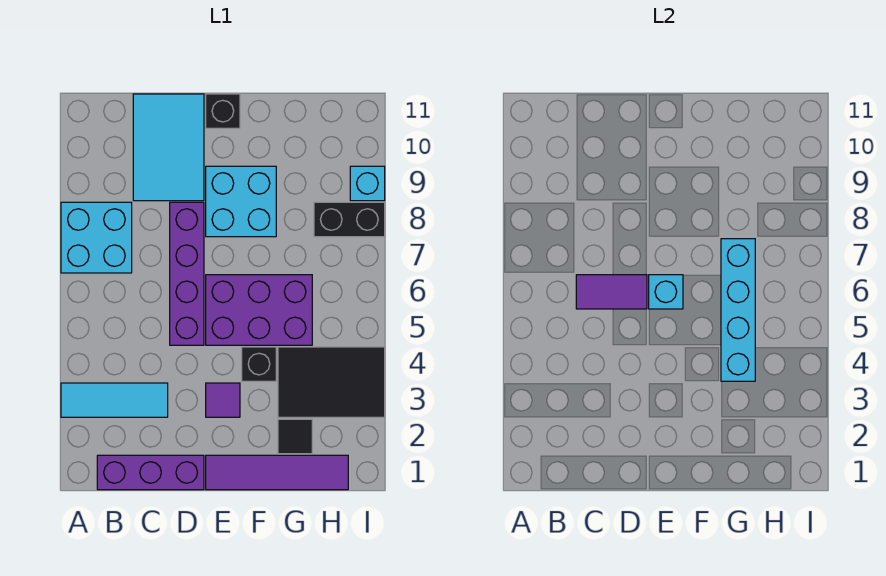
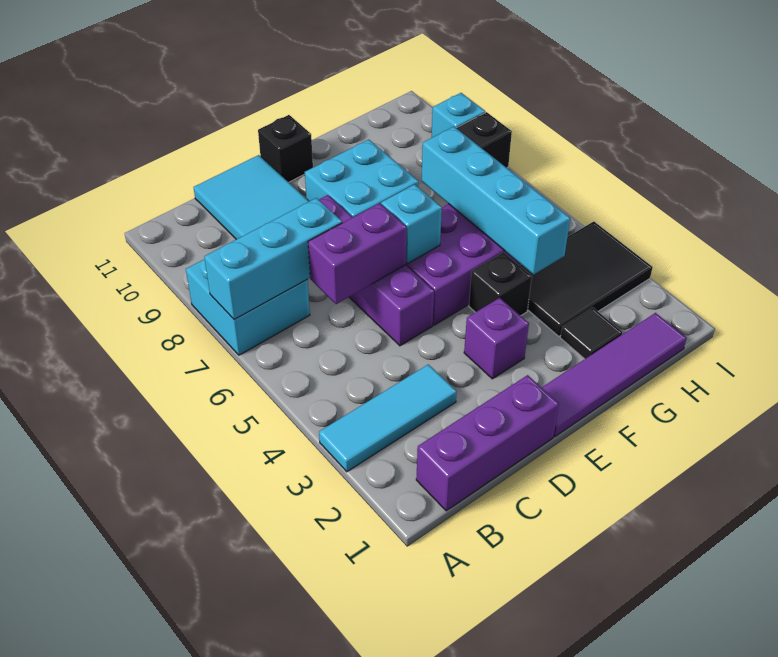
none -> cyan brick A7:C7 level 2
purple tile C6:D6 level 2 -> purple brick C6:D6 level 2
purple tile E3 level 1 -> purple brick E3 level 1

